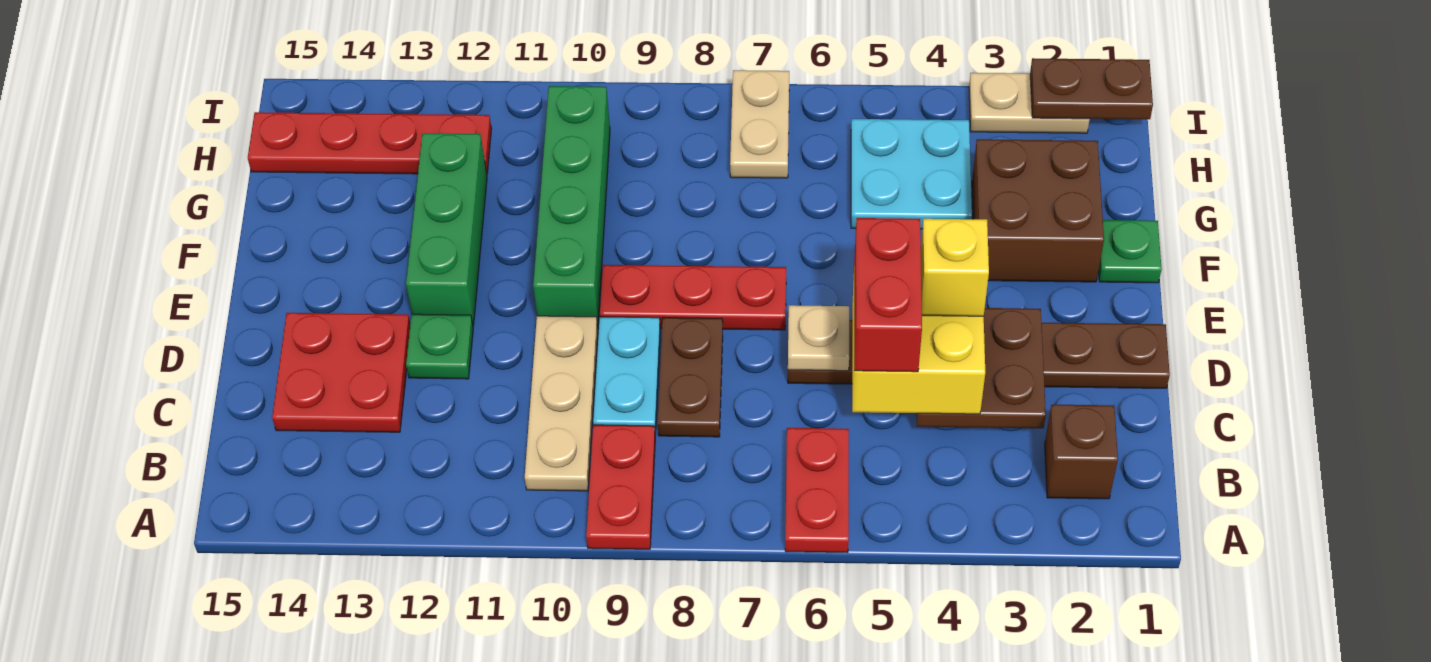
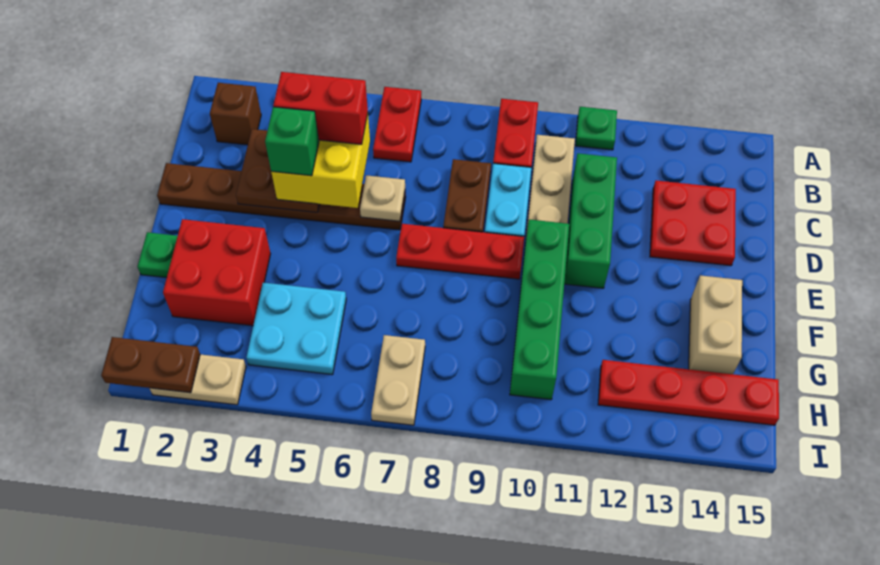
red brick C5:D5 level 4 -> red brick C4:C5 level 4
yellow brick D4 level 4 -> green brick D4 level 4
green plate D12 level 1 -> green plate A11 level 1
green brick E12:G12 level 1 -> green brick C11:E11 level 1
brown brick F2:G3 level 1 -> red brick F2:G3 level 1
none -> tan brick F14:G14 level 1

